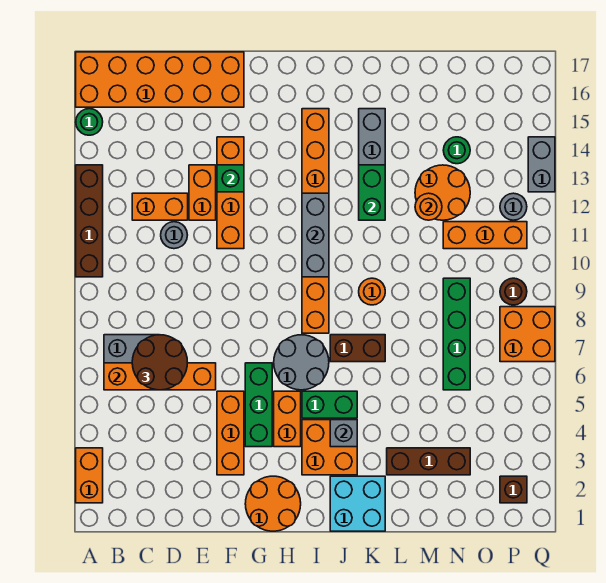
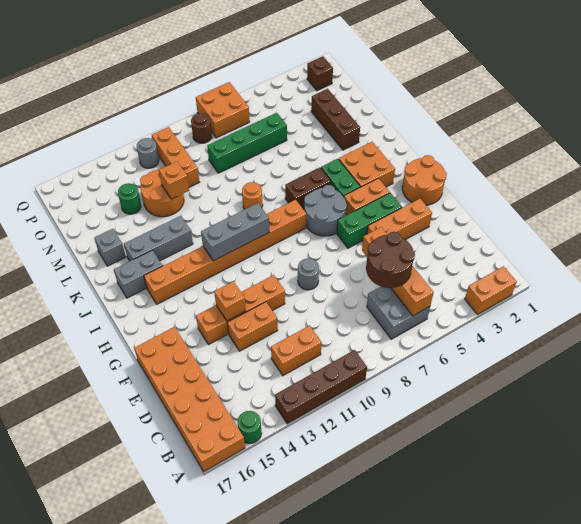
orange brick C12:D12 level 1 -> orange brick C11:C12 level 1
grey round brick D11 level 1 -> grey round brick F9 level 1
green brick F13 level 2 -> orange brick F13 level 2
cyan brick J1:K2 level 1 -> none
grey brick J4 level 2 -> grey brick L16 level 1
brown brick J7:K7 level 1 -> brown brick J6:J7 level 1
green brick K12:K13 level 2 -> none
orange round brick M12 level 2 -> orange brick M12 level 2
grey brick Q13:Q14 level 1 -> grey brick J15:J16 level 1

